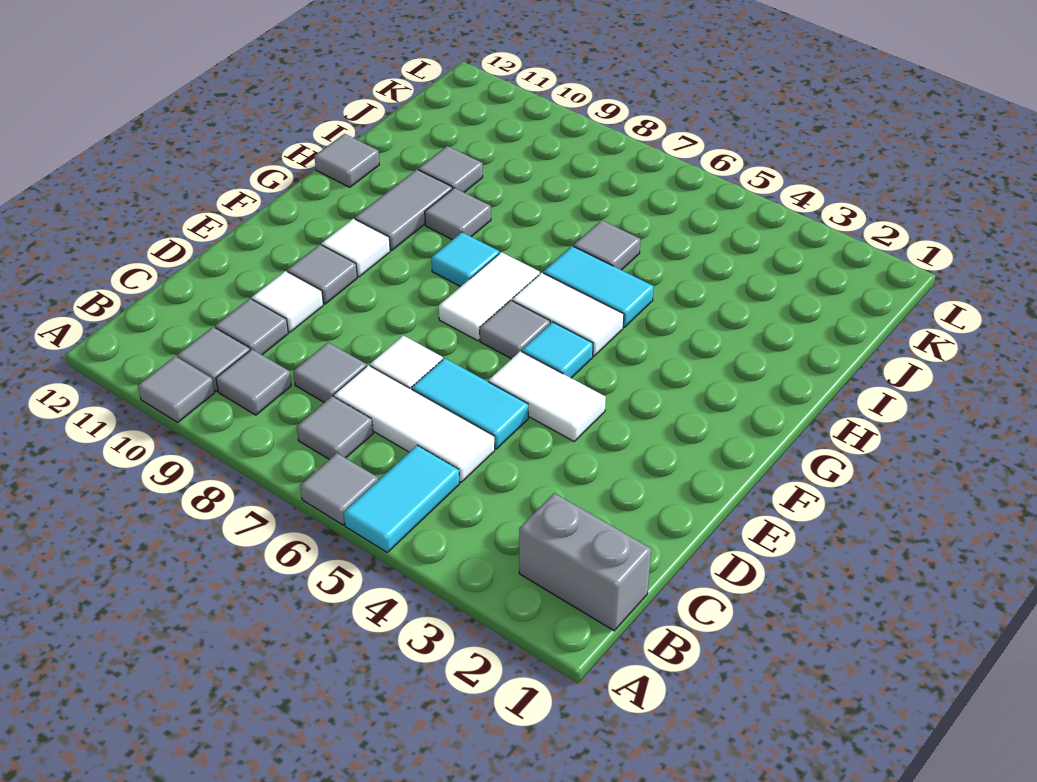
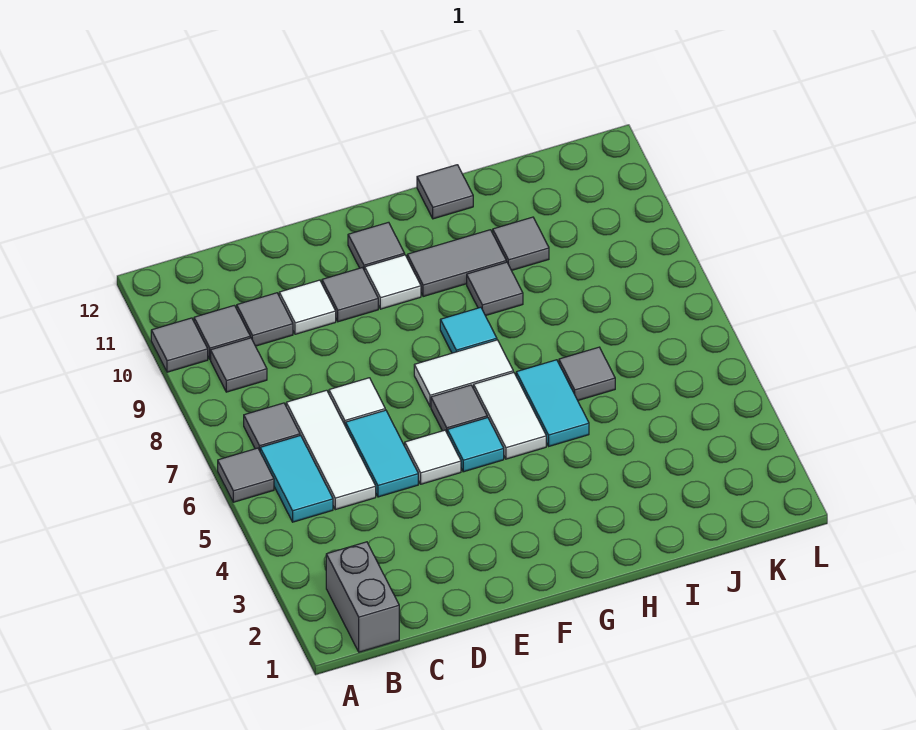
cyan tile A5:B5 level 1 -> cyan tile B5:B6 level 1
grey tile C8 level 1 -> grey tile F11 level 1
white tile E4:E5 level 1 -> white tile E5 level 1

